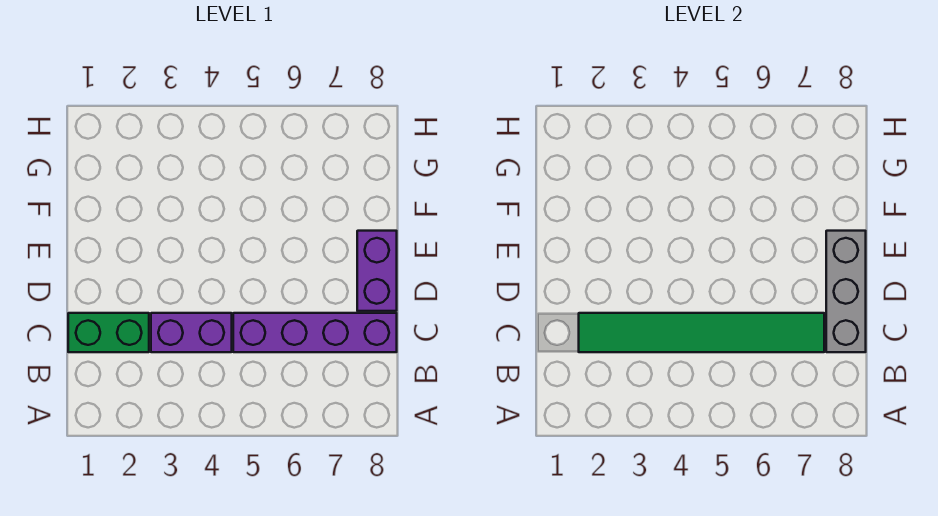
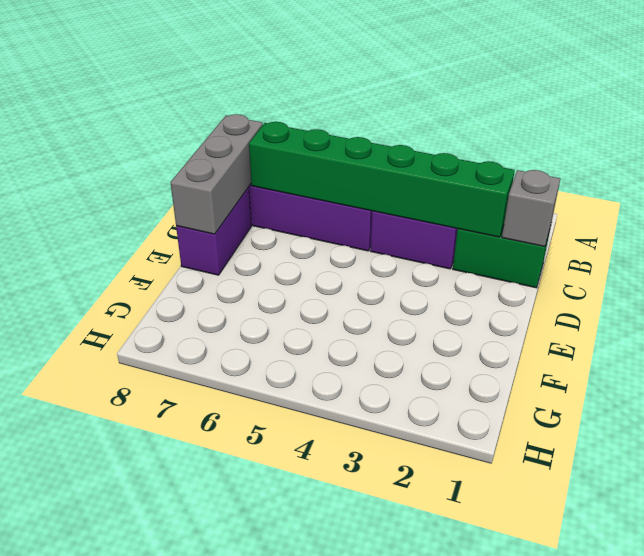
none -> grey brick C1 level 2
green tile C2:C7 level 2 -> green brick C2:C7 level 2

